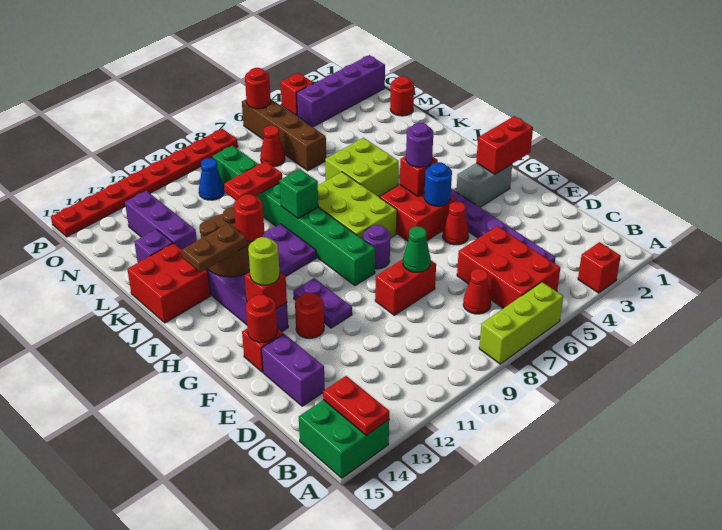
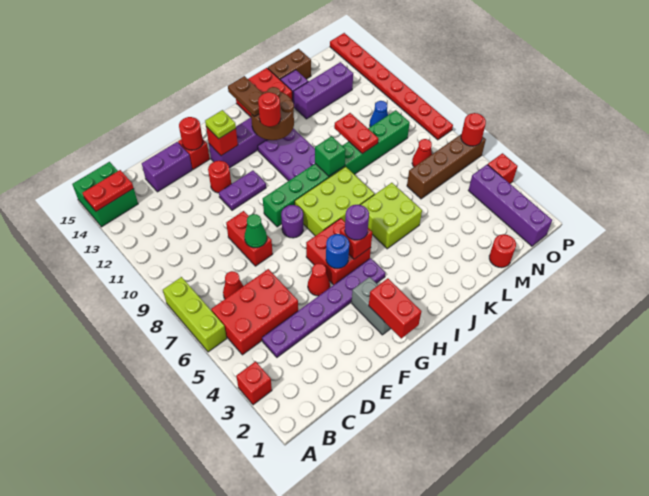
lime round brick G13 level 3 -> lime plate G13 level 3
none -> brown brick L15:M15 level 1

